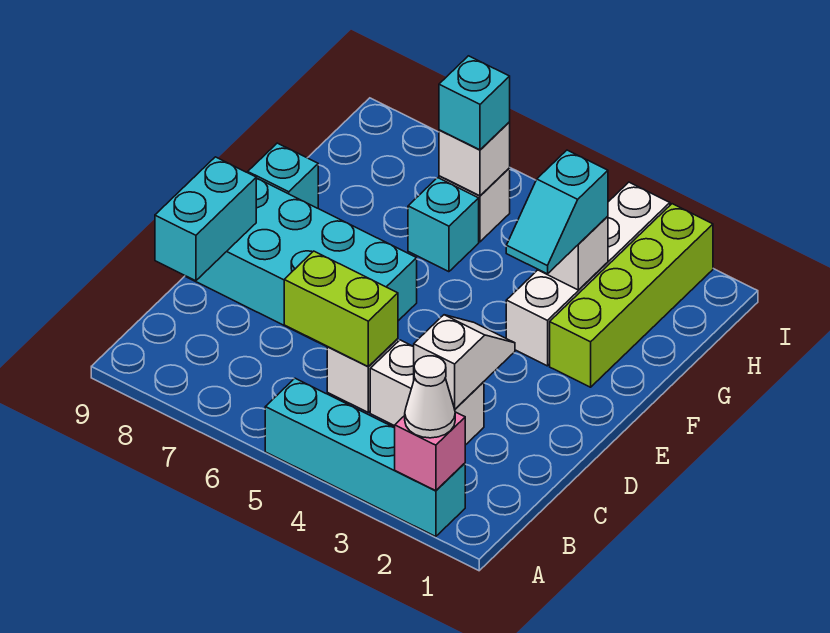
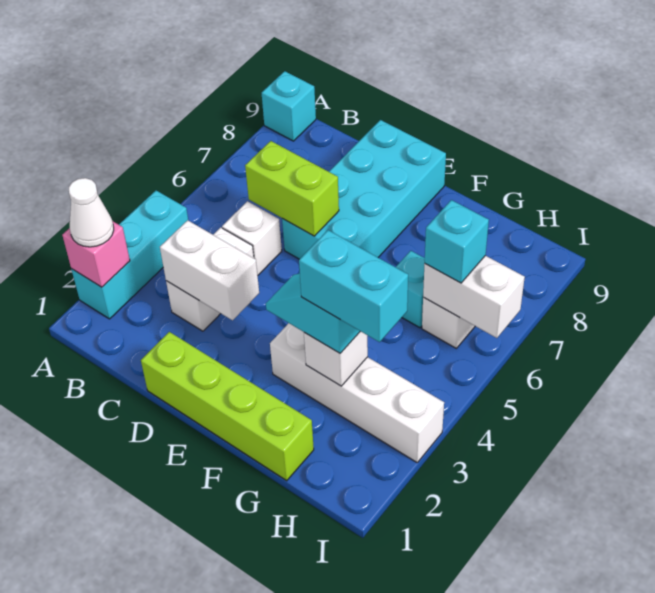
cyan brick A2:A5 level 1 -> cyan brick A2:A4 level 1
white slope C3:D3 level 2 top C -> white brick C3:D3 level 2
lime brick C5:C6 level 2 -> lime brick C6:D6 level 2
cyan brick C9:D9 level 2 -> cyan brick G3:H3 level 4
lime brick F2:I2 level 1 -> lime brick D1:G1 level 1
cyan brick F9 level 1 -> cyan brick A9 level 1
white brick H6 level 2 -> white brick H6:I6 level 2

